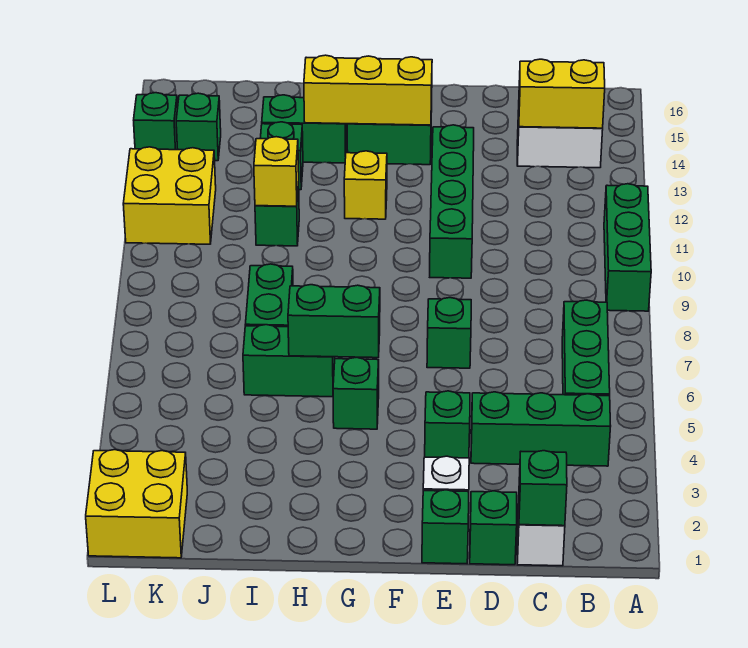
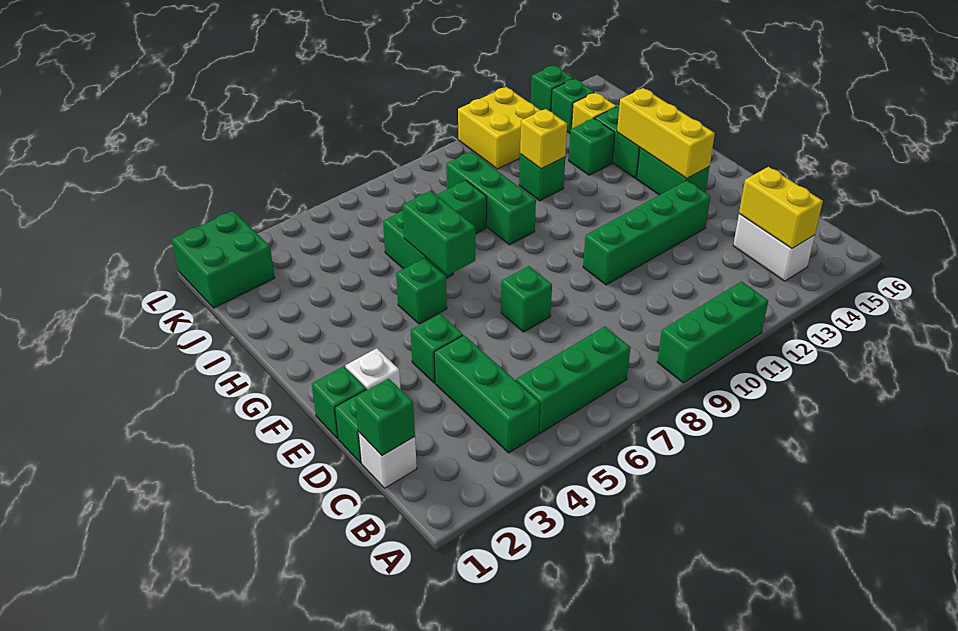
yellow brick G12 level 1 -> yellow brick J14 level 1
none -> green brick H9:J9 level 1
yellow brick K1:L2 level 1 -> green brick K1:L2 level 1

